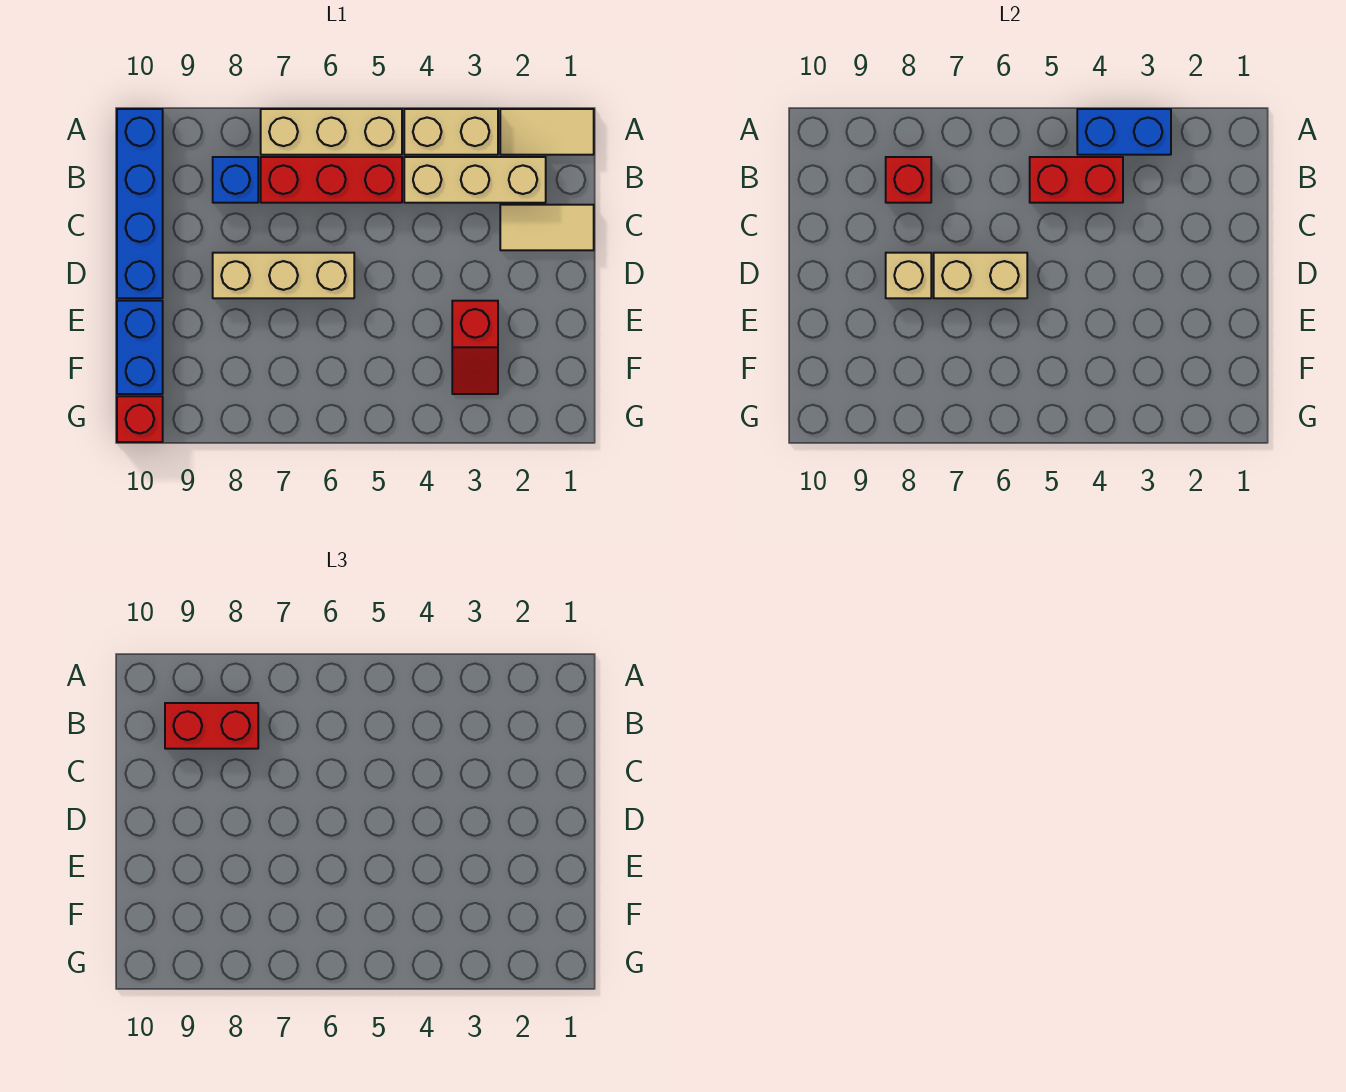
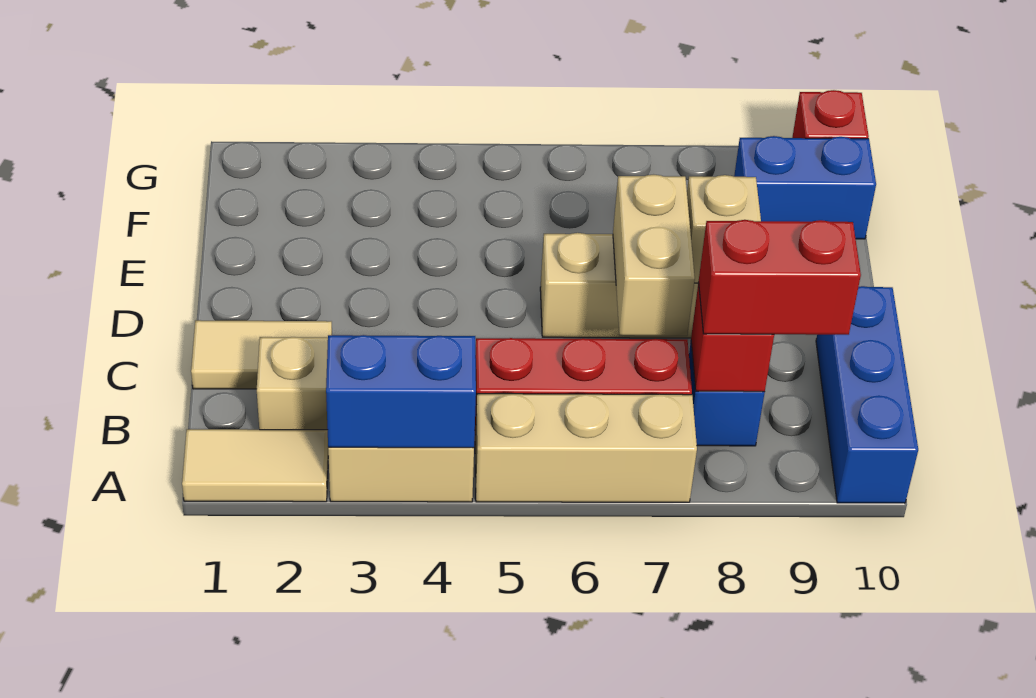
blue brick A10:D10 level 1 -> blue brick A10:C10 level 1
red brick B4:B5 level 2 -> none
tan brick D6:D7 level 2 -> tan brick C7:D7 level 2
red slope E3:F3 level 1 top E -> none
blue brick E10:F10 level 1 -> blue brick F9:F10 level 1

